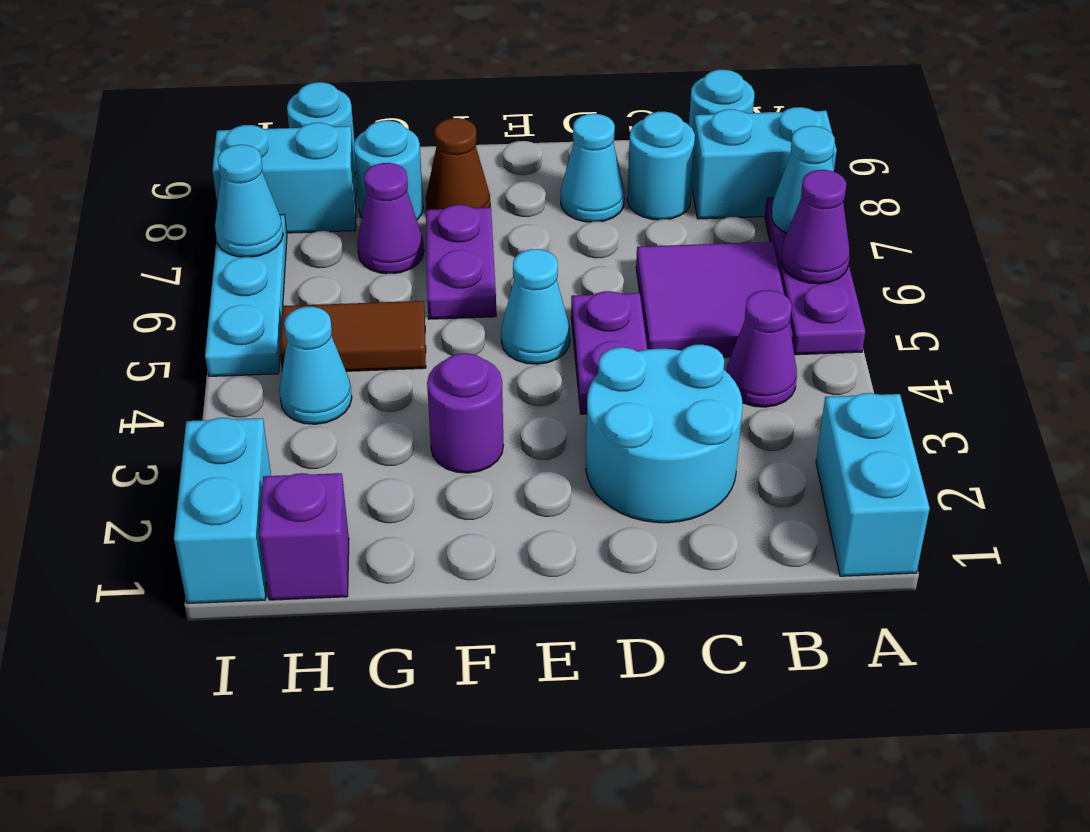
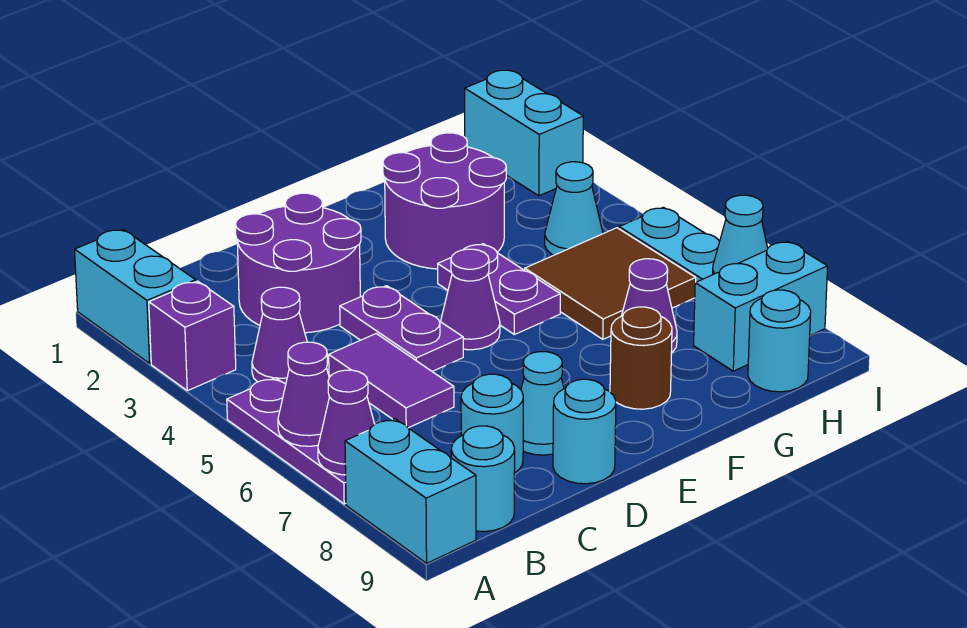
cyan cone A7 level 2 -> purple cone A7 level 2
cyan brick A8:B8 level 1 -> cyan brick A8:A9 level 1
purple tile B5:C6 level 1 -> purple tile C5:C6 level 1
cyan round brick C2:D3 level 1 -> purple round brick C2:D3 level 1
cyan cone E5 level 1 -> purple cone E5 level 1
purple round brick F3 level 1 -> purple round brick F2:G3 level 1
purple plate F6:F7 level 1 -> purple plate F4:F5 level 1
brown cone F8 level 1 -> brown round brick F8 level 1
brown tile G5:H5 level 1 -> brown tile G5:H6 level 1
cyan round brick G8 level 1 -> cyan round brick D9 level 1
purple brick H1 level 1 -> purple brick A3 level 1

